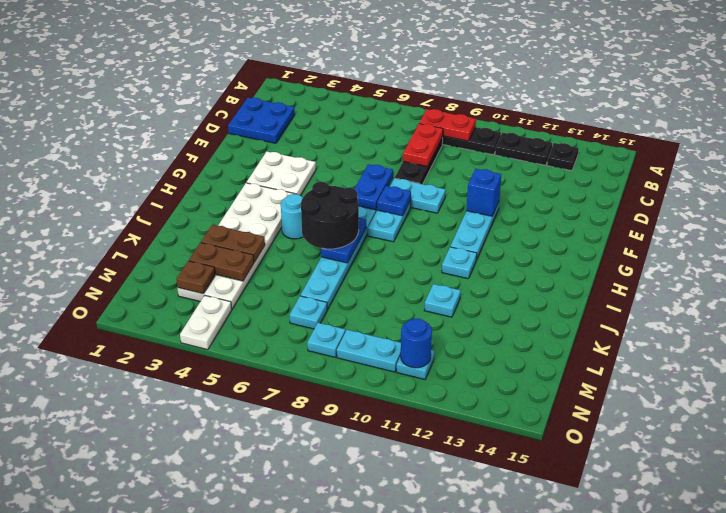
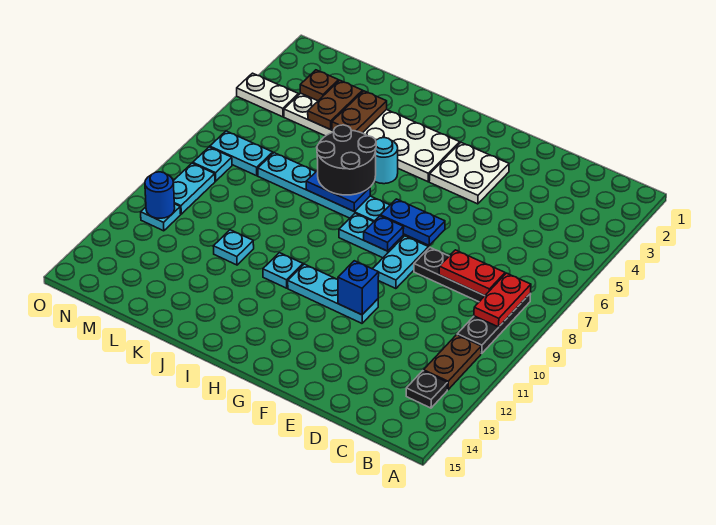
black plate B11:B12 level 1 -> brown plate B11:B12 level 1
blue plate C1:D2 level 1 -> none
cyan plate M7 level 1 -> cyan plate M7:N7 level 1

